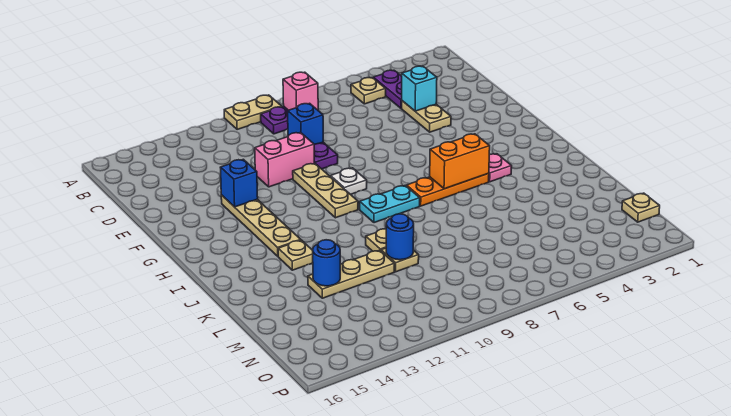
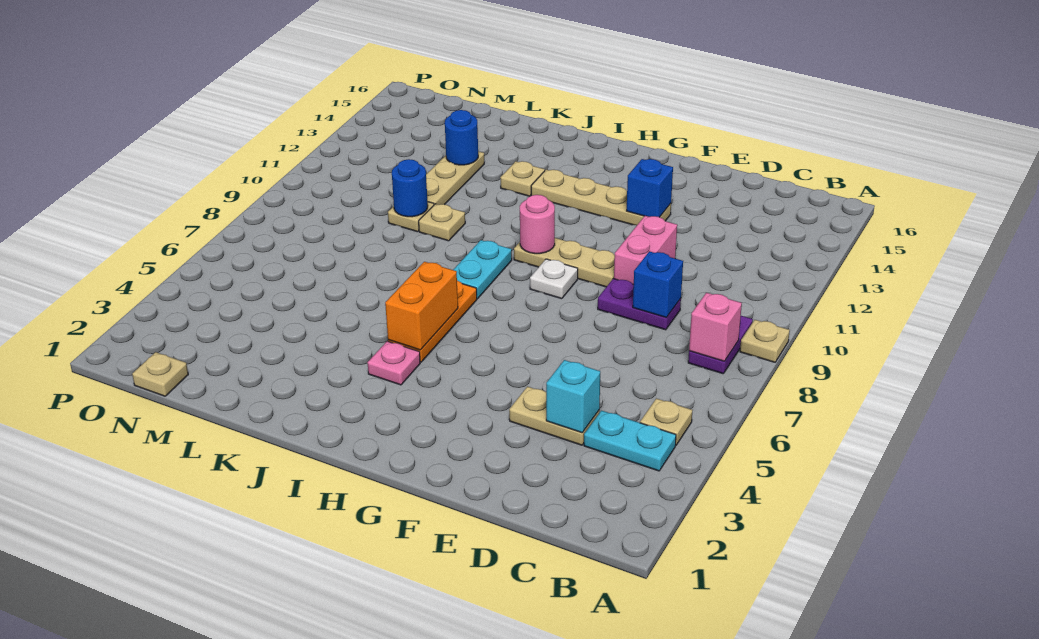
tan plate A9:A10 level 1 -> tan plate A9 level 1
purple plate B4:C4 level 1 -> cyan plate B4:C4 level 1
none -> pink round brick H10 level 2

